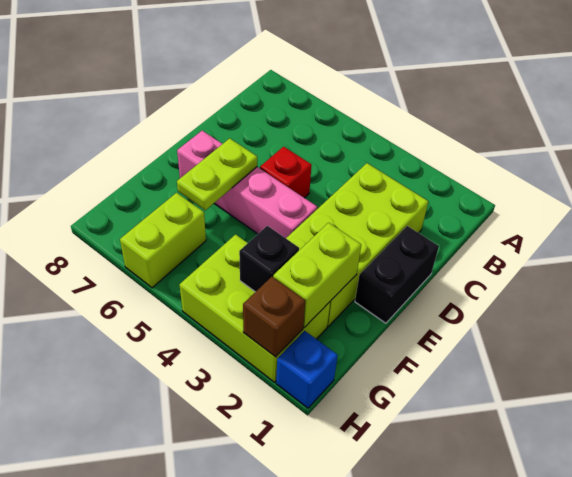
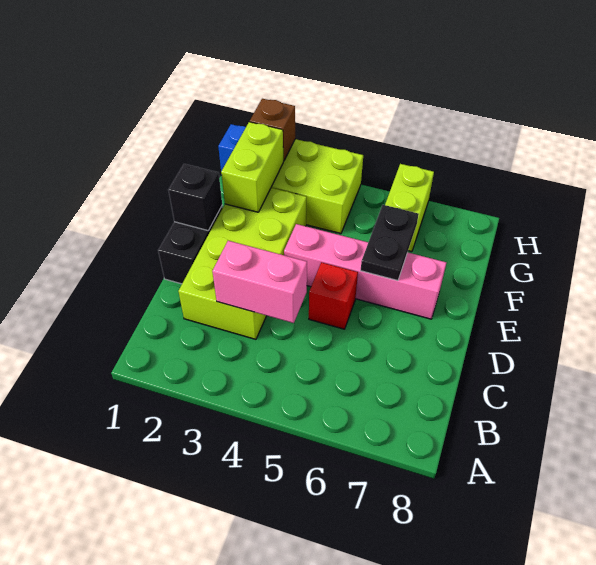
none -> pink brick C3:C4 level 2
lime plate E6:F6 level 2 -> black plate E6:F6 level 2
black brick G3 level 2 -> black brick E1 level 2

